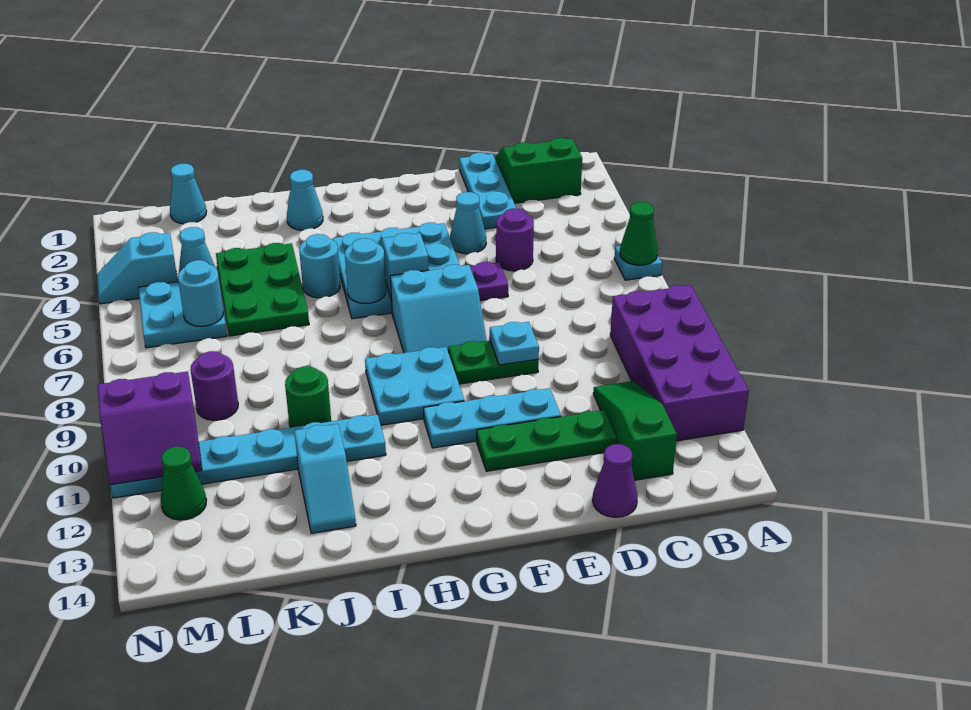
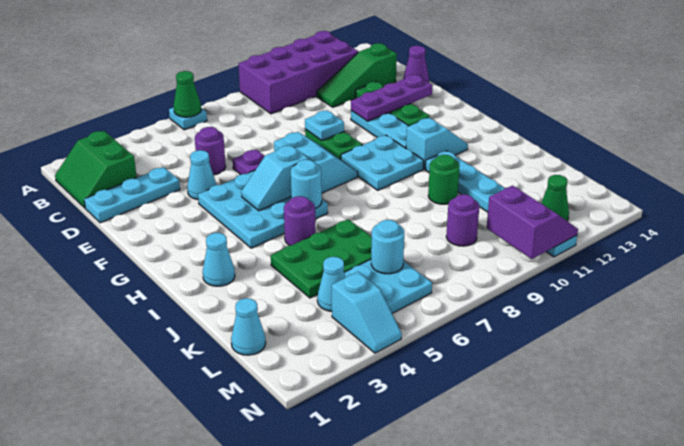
none -> purple plate E11:E13 level 2
cyan round brick I5 level 1 -> purple round brick I5 level 1
cyan slope J12:J13 level 1 top 12 -> cyan slope H11:H12 level 1 top 11

